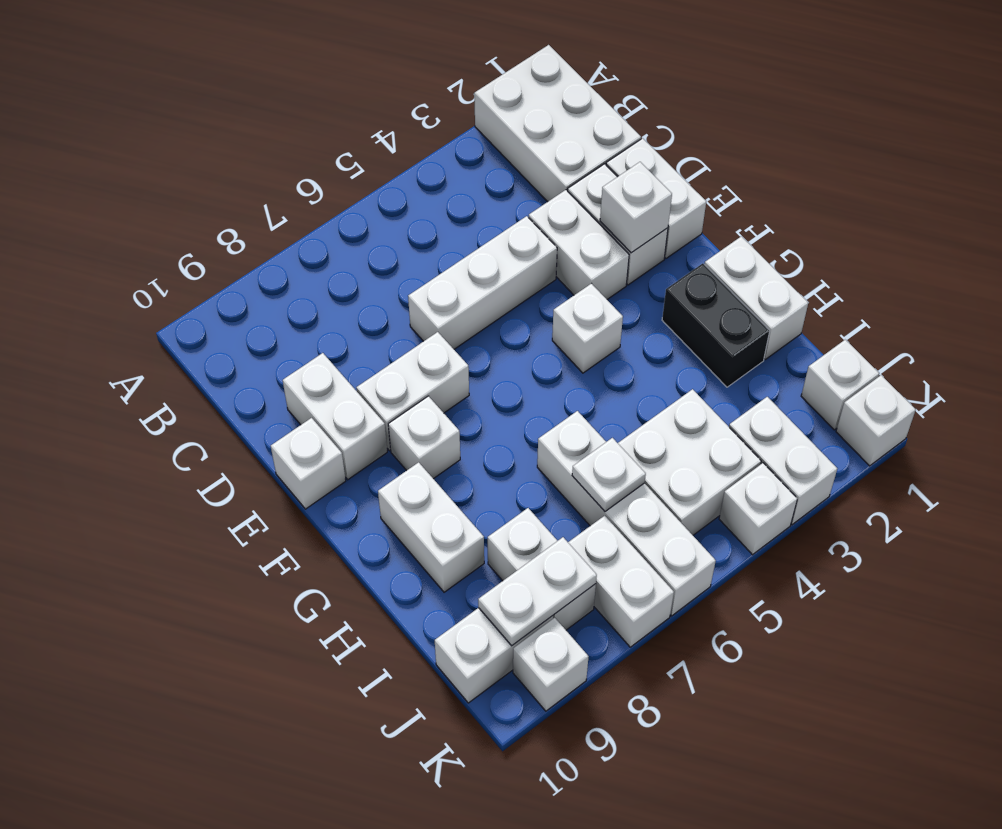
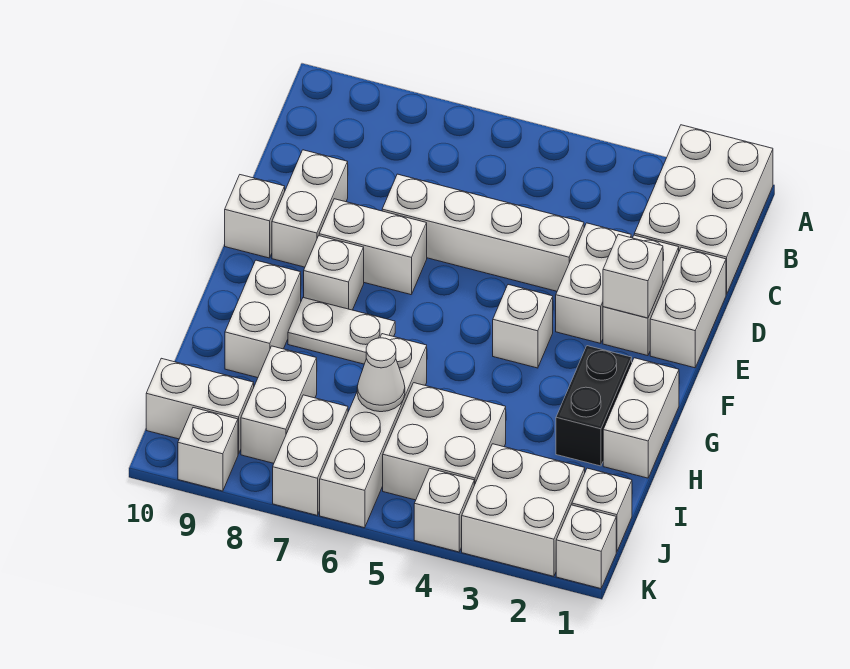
white brick D4:D6 level 1 -> white brick D4:D7 level 1
white plate I6 level 2 -> white cone I6 level 2
white brick J3:K3 level 1 -> white brick J2:K3 level 1
white plate J8:J9 level 2 -> white plate G7:G8 level 1

